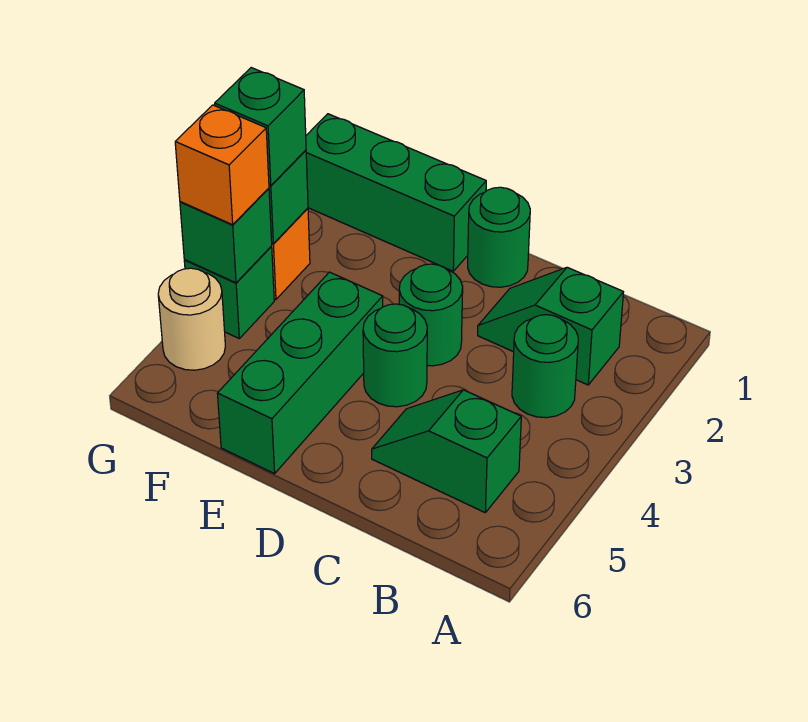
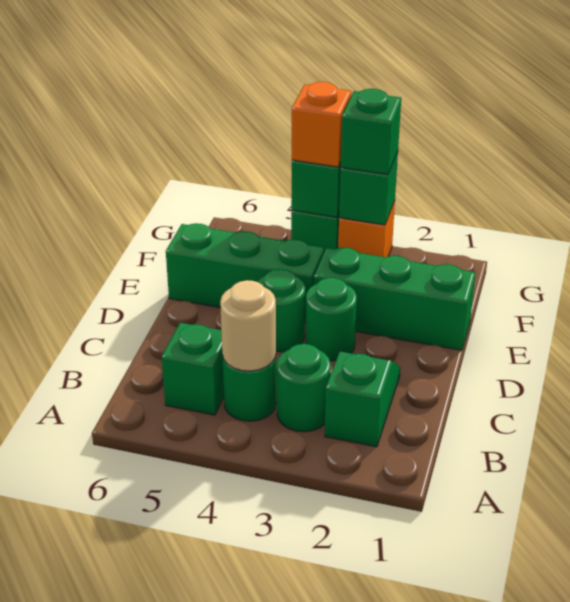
green round brick D1 level 1 -> green round brick B4 level 1
green brick E1:G1 level 1 -> green brick E1:E3 level 1
tan round brick G5 level 1 -> tan round brick B4 level 2

